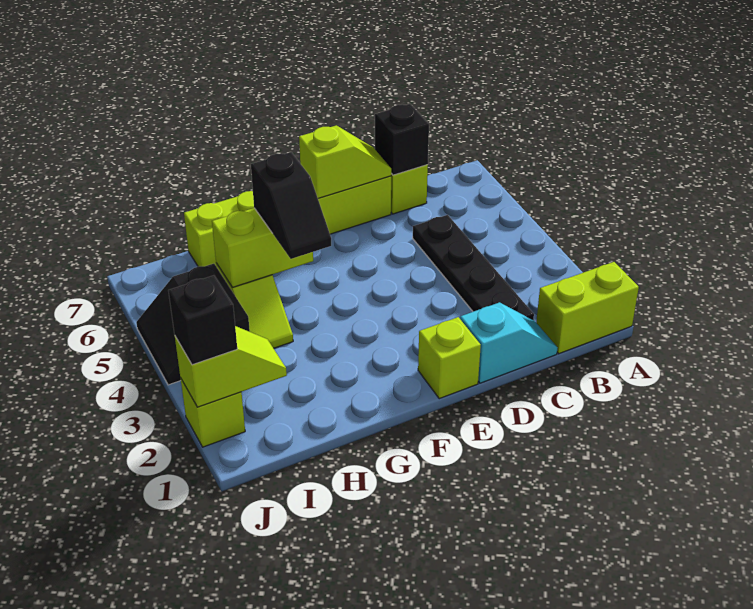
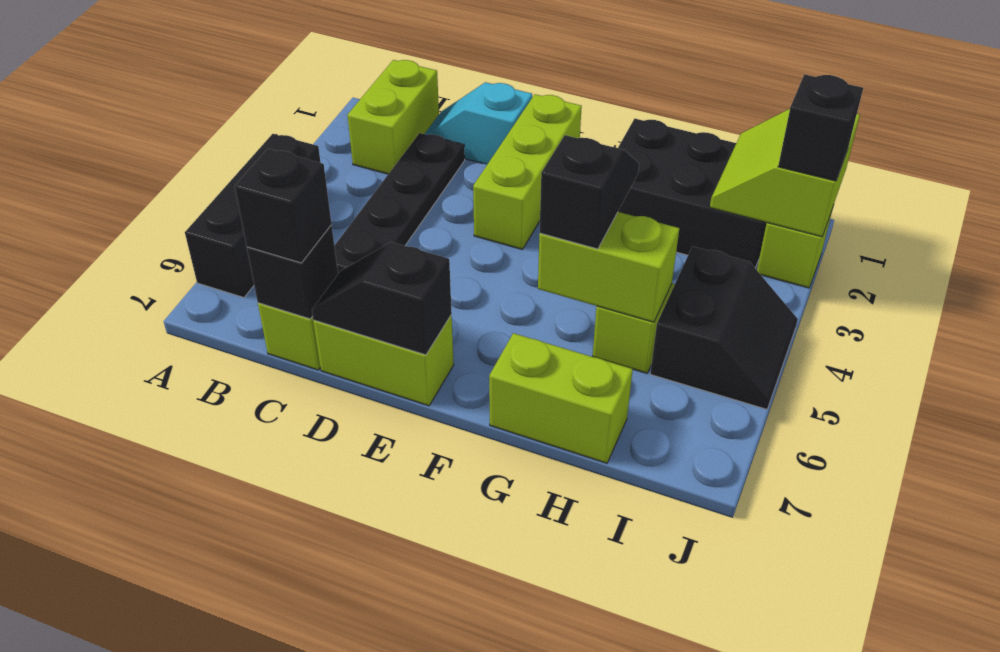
lime brick A1:B1 level 1 -> lime brick B1:B2 level 1
none -> black brick A4:A6 level 1
none -> black brick C7 level 3
lime slope D7:E7 level 2 top E -> black slope D7:E7 level 2 top E
lime brick E1 level 1 -> lime brick E1:E3 level 1
none -> black brick G1:I2 level 1
lime slope I2:J2 level 2 top J -> lime slope I1:J2 level 2 top J

